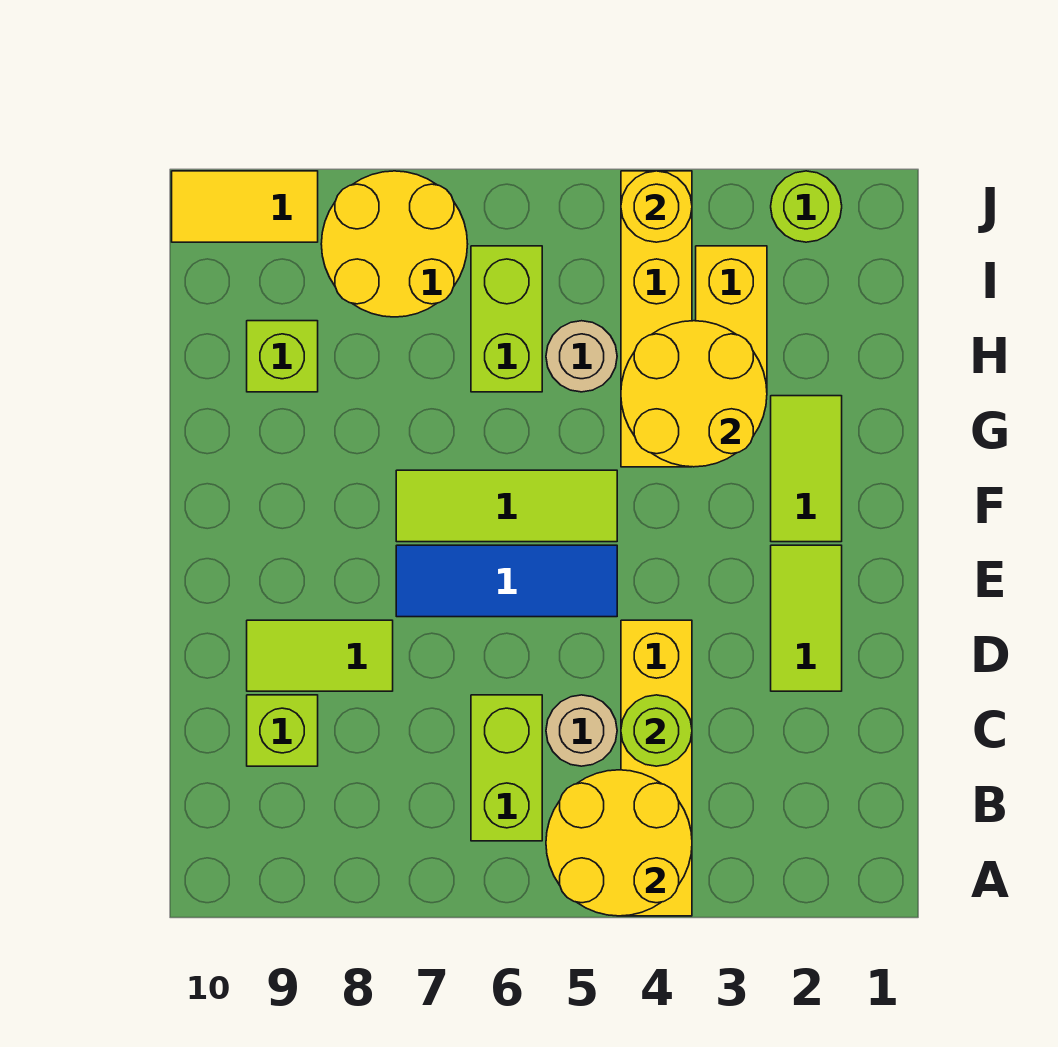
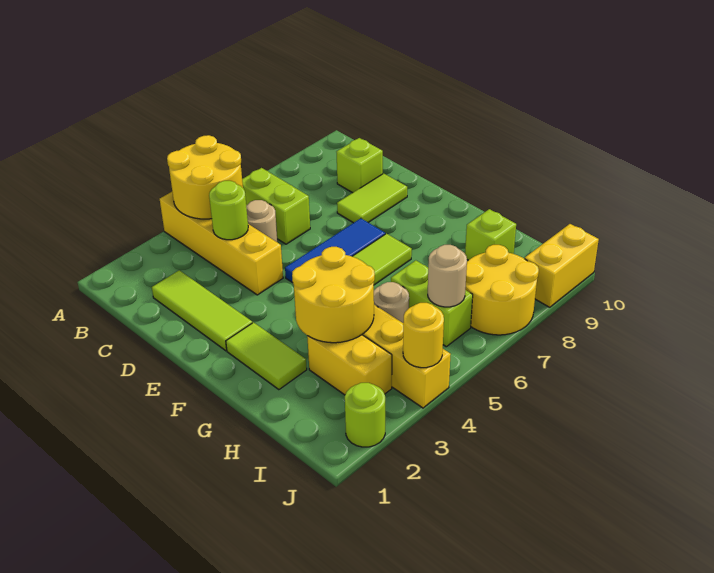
lime tile D2:E2 level 1 -> lime tile C2:E2 level 1
none -> tan round brick I6 level 2
yellow tile J9:J10 level 1 -> yellow brick J9:J10 level 1

